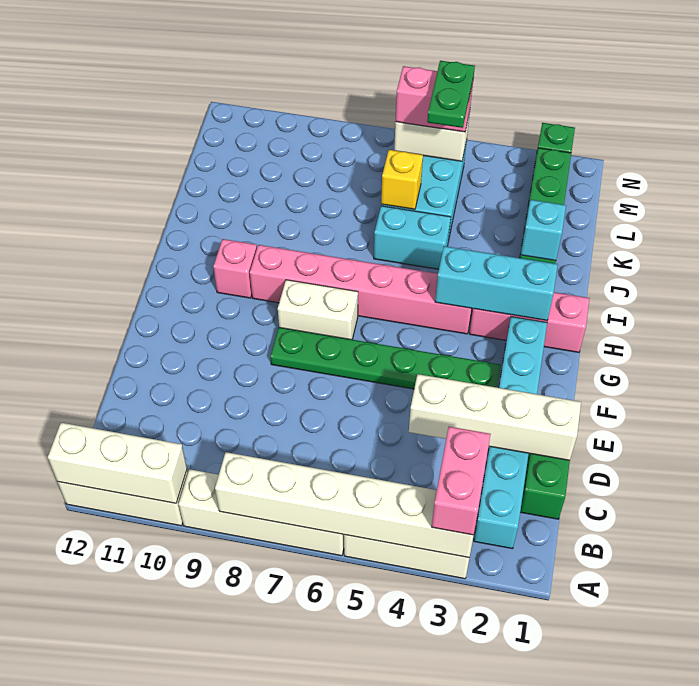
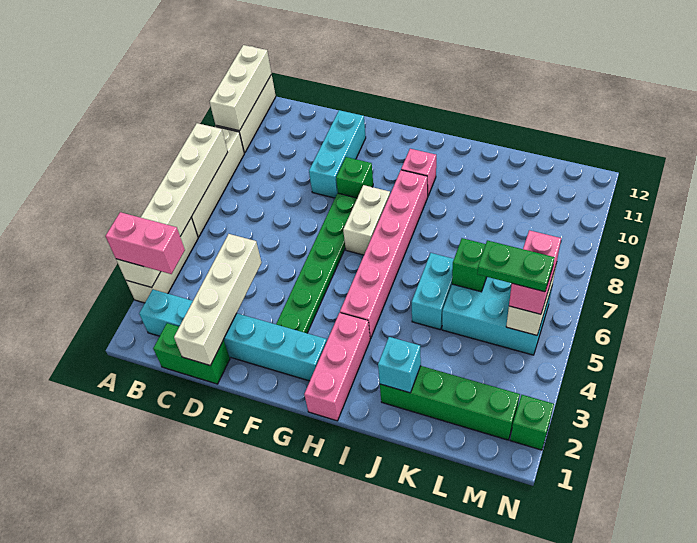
none -> green brick F9 level 1
cyan brick H2:H4 level 2 -> cyan brick E9:E11 level 1
yellow brick K6 level 2 -> green brick K6 level 2

